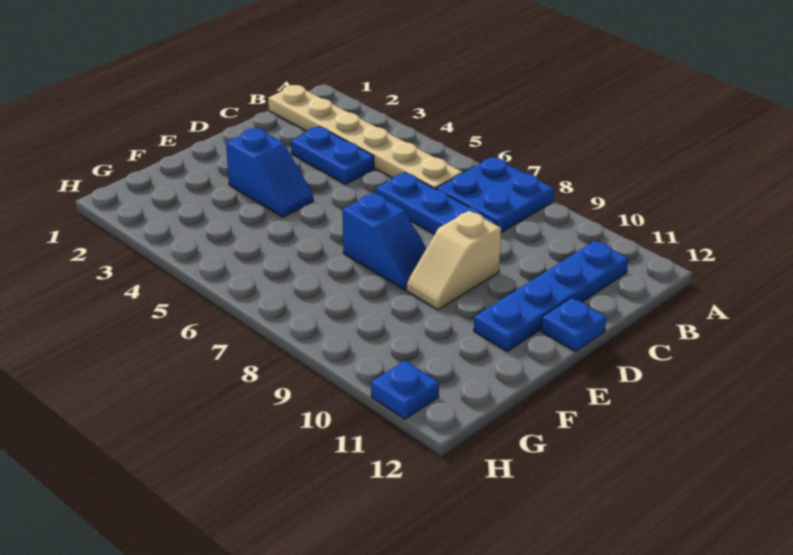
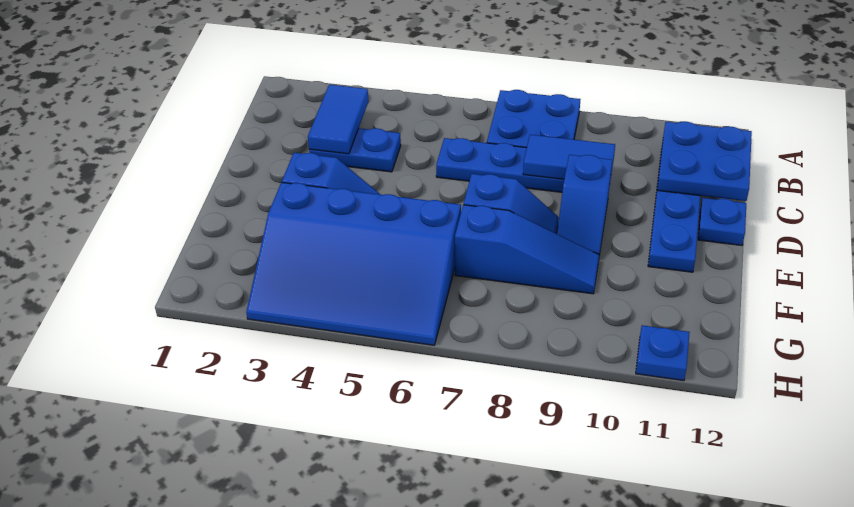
tan plate B1:B6 level 1 -> none
none -> blue tile B3:C3 level 2
none -> blue plate B11:C12 level 2
none -> blue tile C8:C9 level 2
tan slope D9:E9 level 1 top D -> blue slope D9:E9 level 1 top D
none -> blue slope F3:H6 level 1 top F
none -> blue slope F7:F9 level 1 top 7

